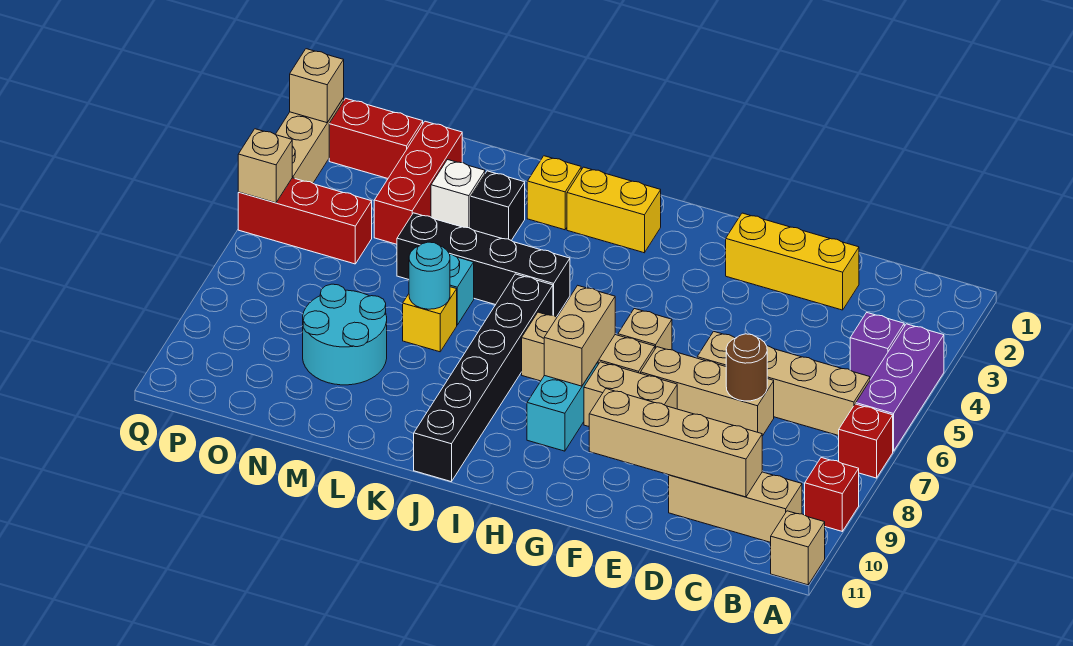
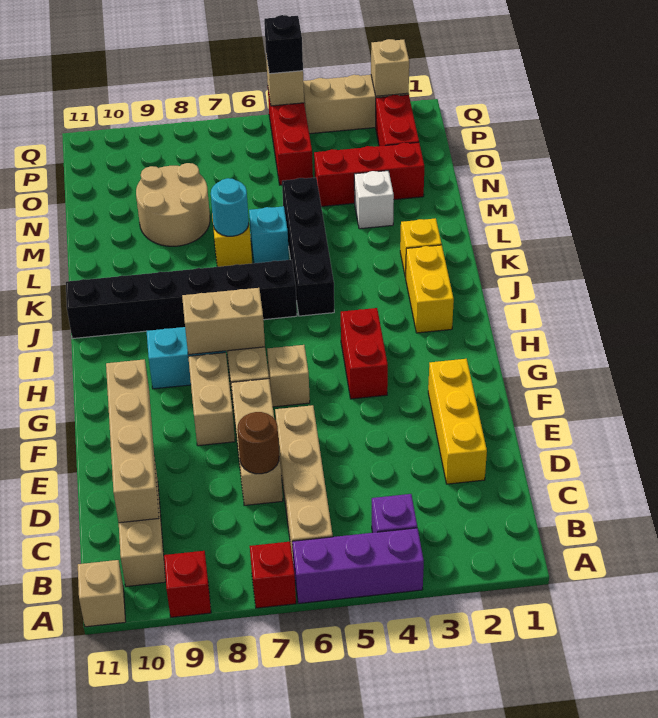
none -> red brick G4:H4 level 1
black brick L3 level 1 -> black brick Q5 level 3
cyan round brick M8:N9 level 1 -> tan round brick M8:N9 level 1

